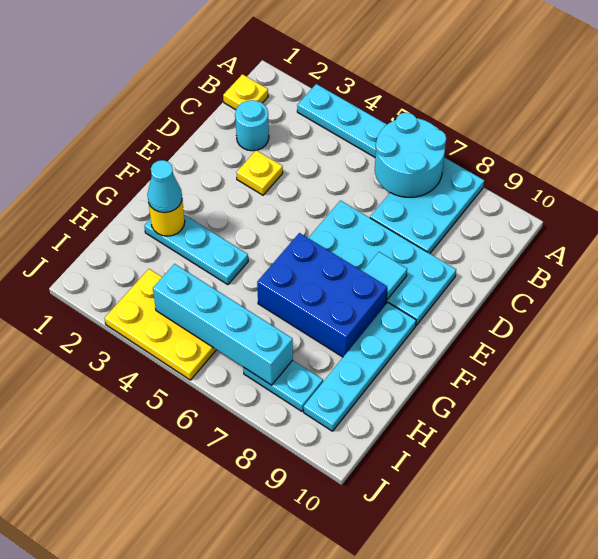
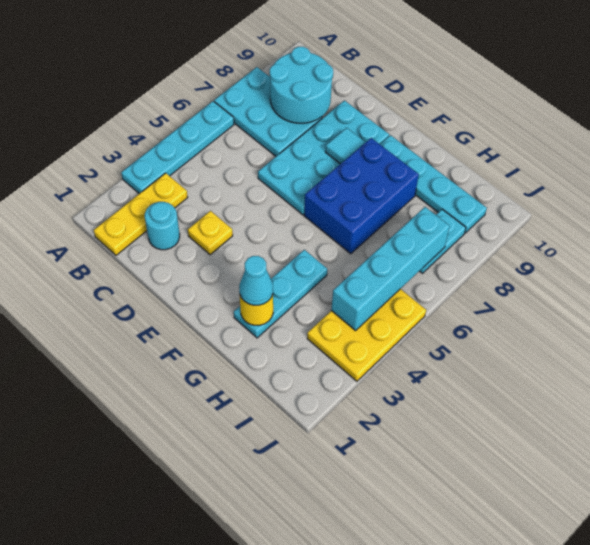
cyan round brick A6:B7 level 2 -> cyan round brick B8:C9 level 2
yellow plate B1 level 1 -> yellow plate B1:B3 level 1

